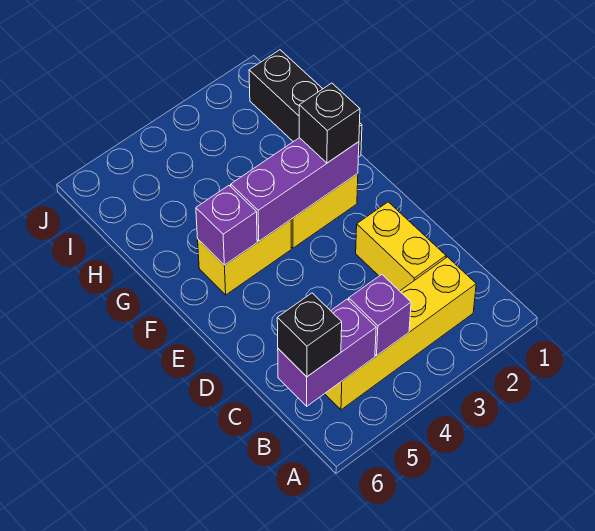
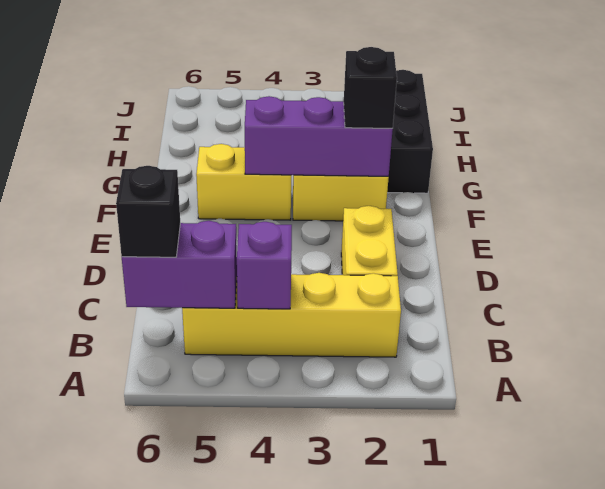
purple brick F5 level 2 -> none

